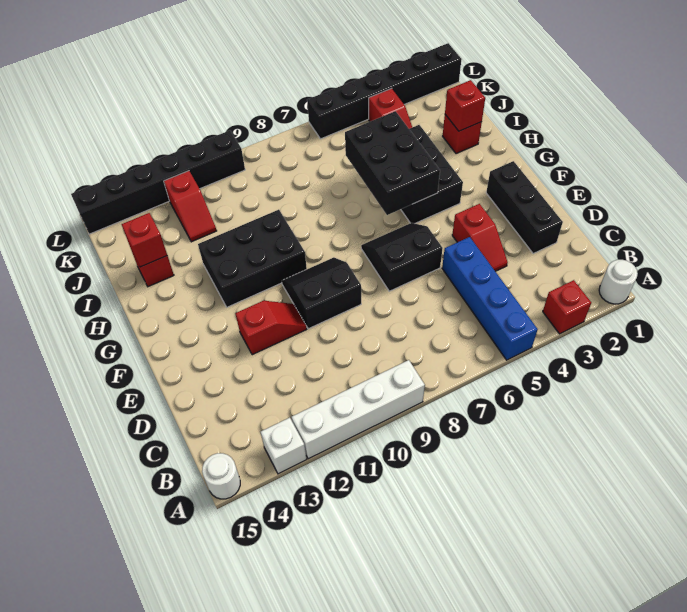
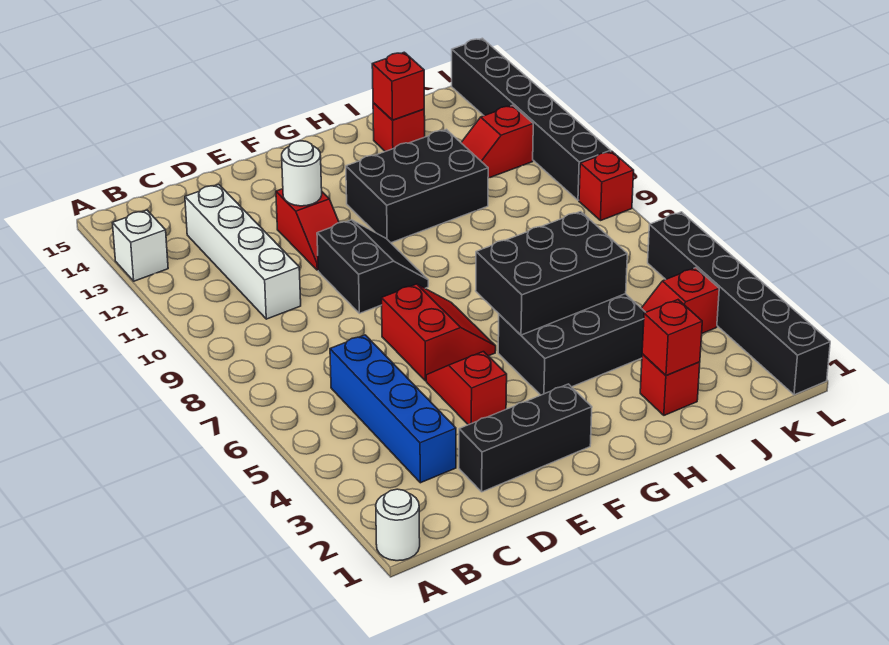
red brick A3 level 1 -> red brick L9 level 1
blue brick A5:D5 level 1 -> blue brick C3:C6 level 1
white brick A9:A12 level 1 -> white brick C10:C13 level 1
white round brick A15 level 1 -> white round brick E12 level 2
red slope D4:E4 level 1 top E -> red slope E4:E5 level 1 top 4
black slope E6:F7 level 1 top E -> red slope E6:F7 level 1 top E
black brick G10:H12 level 1 -> black brick G11:I12 level 1

